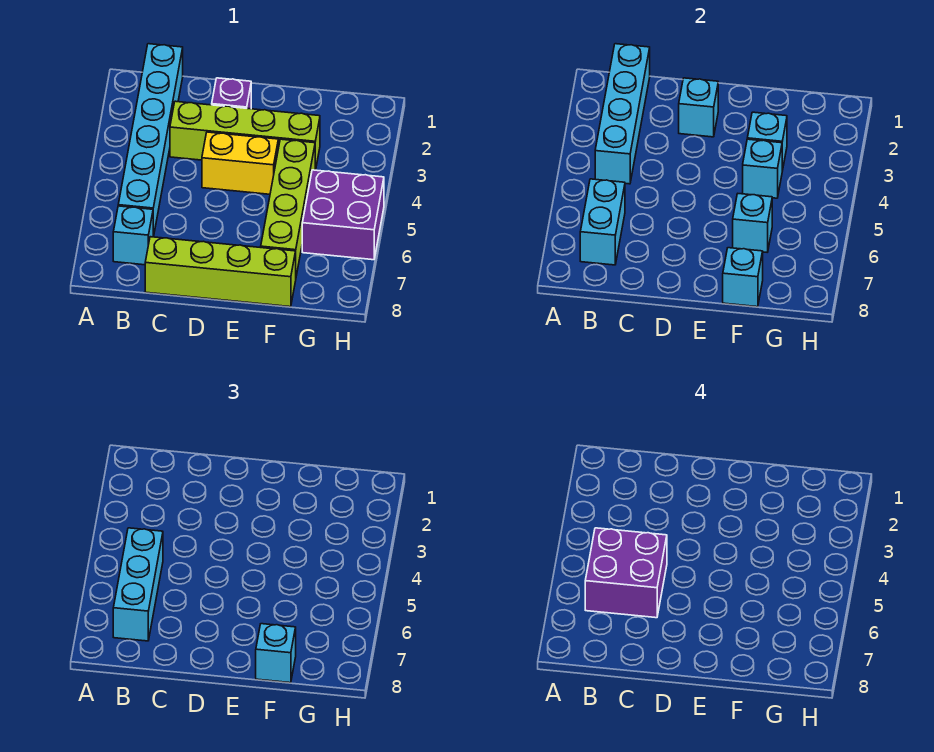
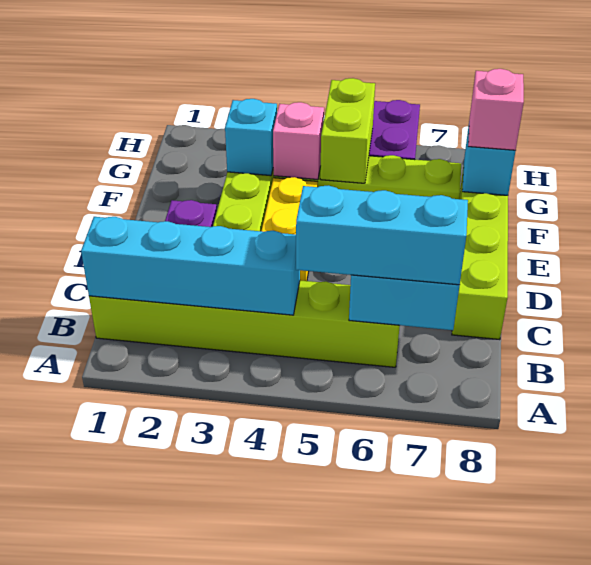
cyan brick B1:B6 level 1 -> lime brick B1:B6 level 1
purple brick B5:C6 level 4 -> none
cyan brick B7 level 1 -> none
cyan brick D2 level 2 -> none
cyan brick F4 level 2 -> pink brick F4 level 2
none -> lime brick F5:G5 level 2
cyan brick F6 level 2 -> none
cyan brick F8 level 3 -> pink brick F8 level 3

